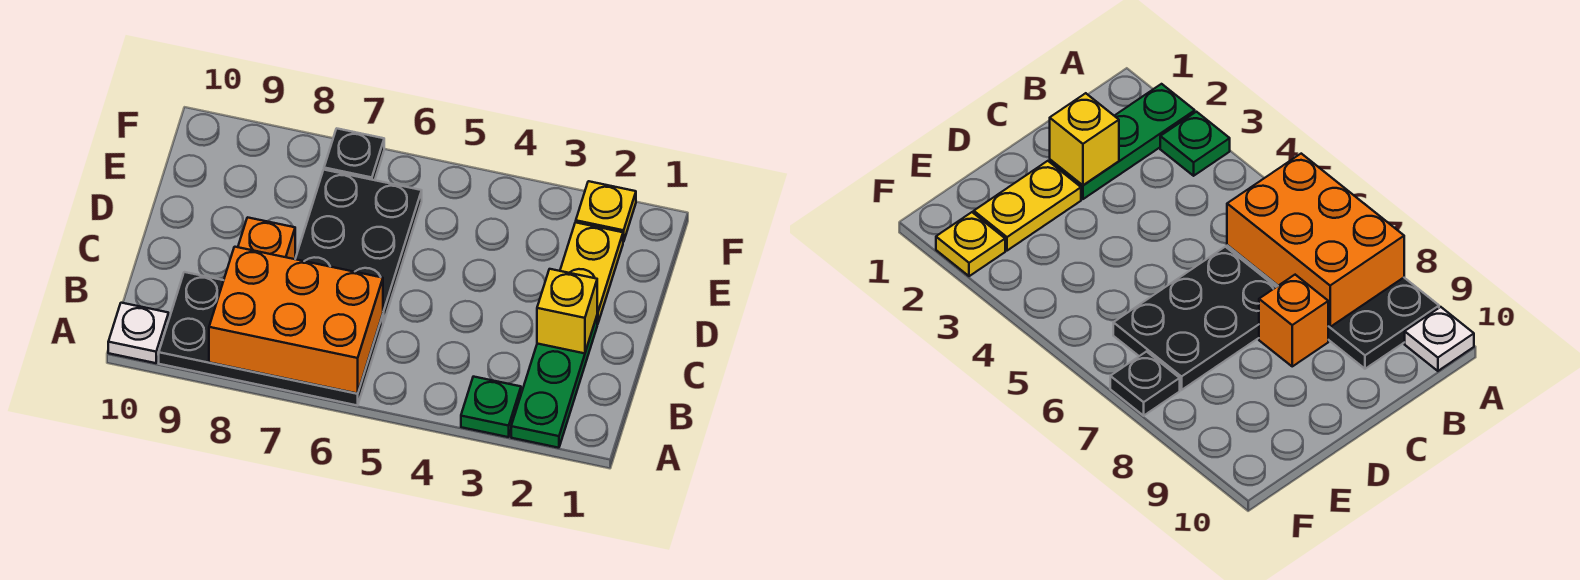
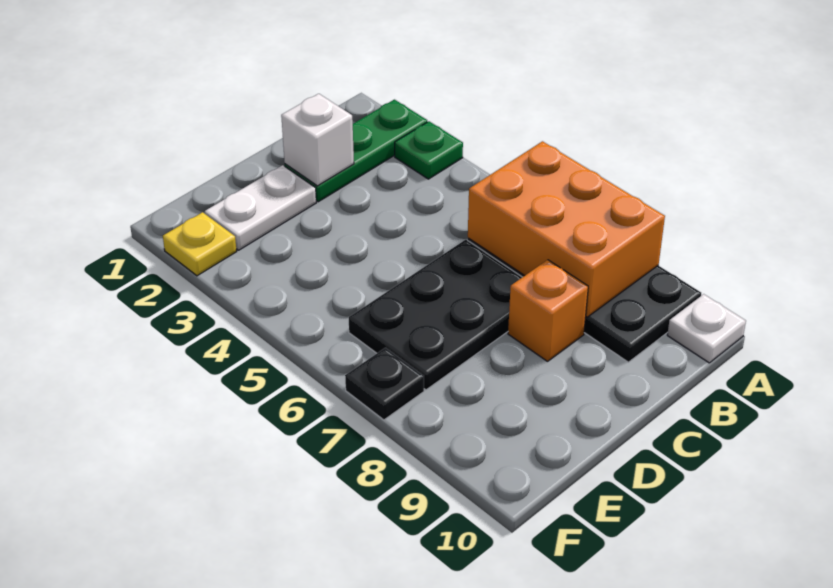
yellow brick C2 level 2 -> white brick C2 level 2
yellow plate D2:E2 level 1 -> white plate D2:E2 level 1

